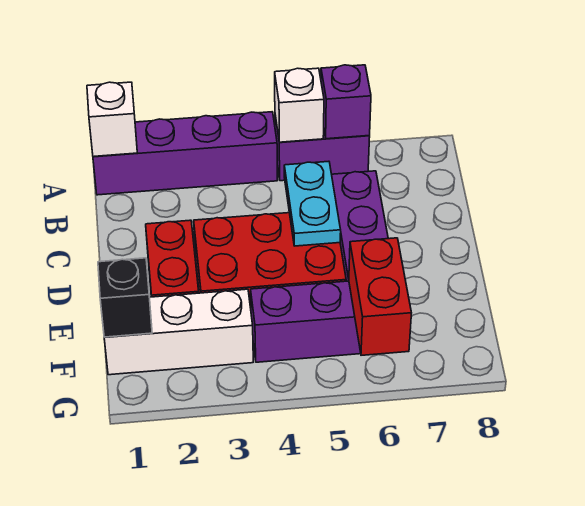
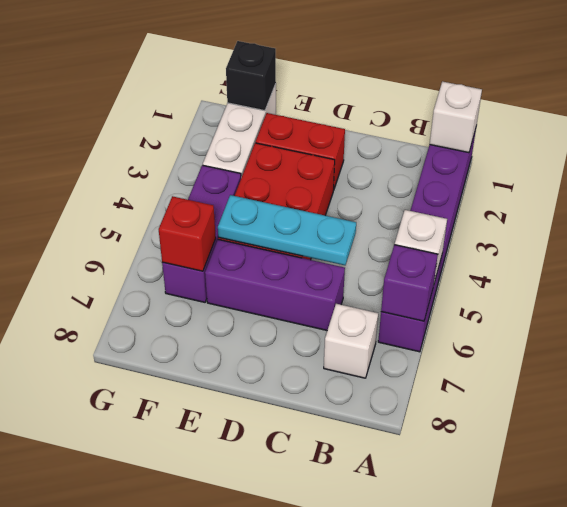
none -> white brick B7 level 1
cyan plate C5:D5 level 2 -> cyan plate C5:E5 level 2
red brick F6:G6 level 2 -> red brick F6 level 2

